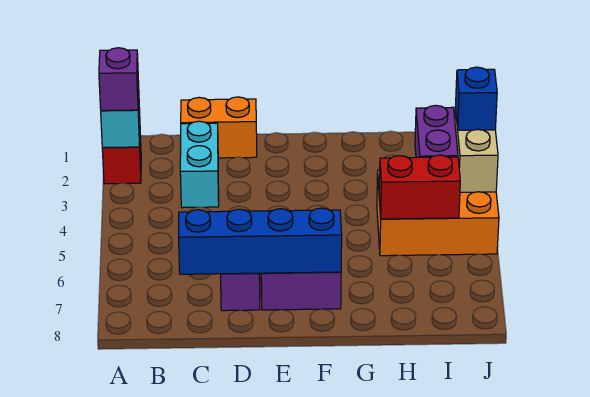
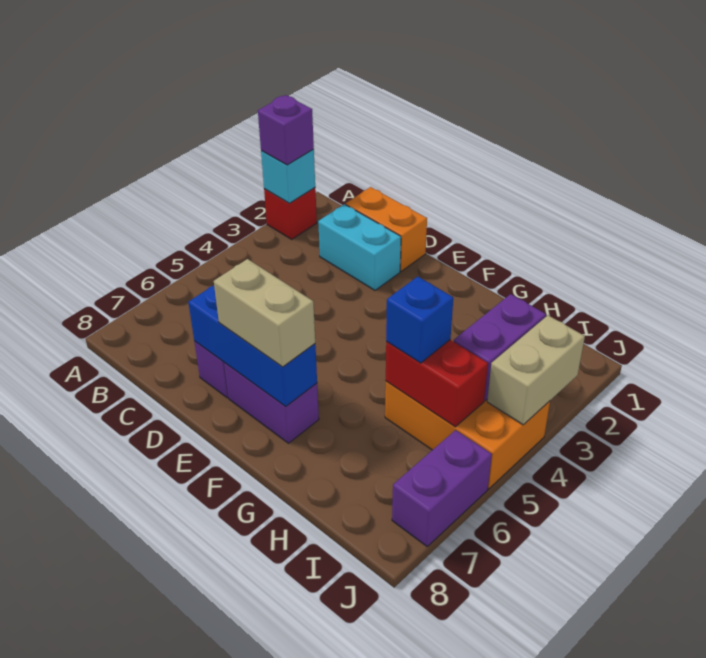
cyan brick C2:C3 level 1 -> cyan brick C2:D2 level 1
blue brick C7:F7 level 2 -> blue brick D7:F7 level 2
none -> tan brick E7:F7 level 3
blue brick J3 level 3 -> blue brick H5 level 3
none -> purple brick J6:J7 level 1

